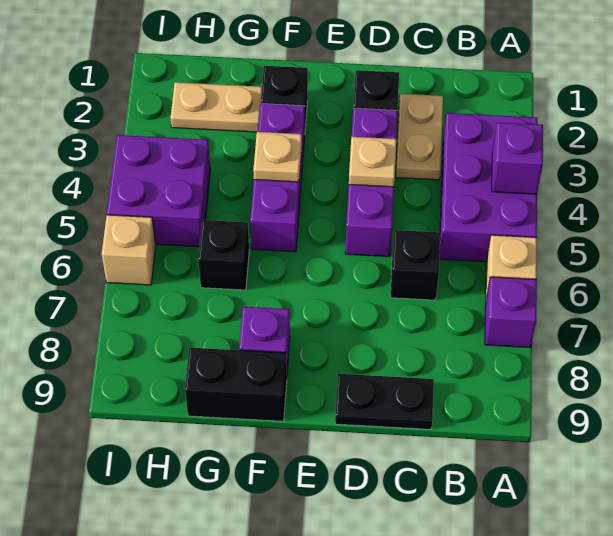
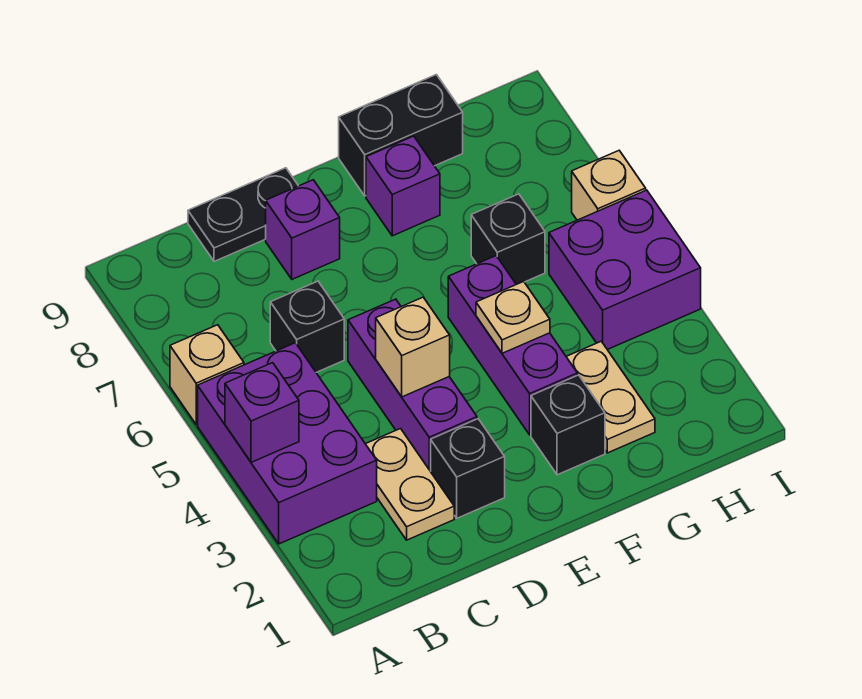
purple brick A7 level 1 -> purple brick D8 level 1
tan plate D4 level 2 -> tan brick D4 level 2
tan plate G2:H2 level 1 -> tan plate G2:G3 level 1

